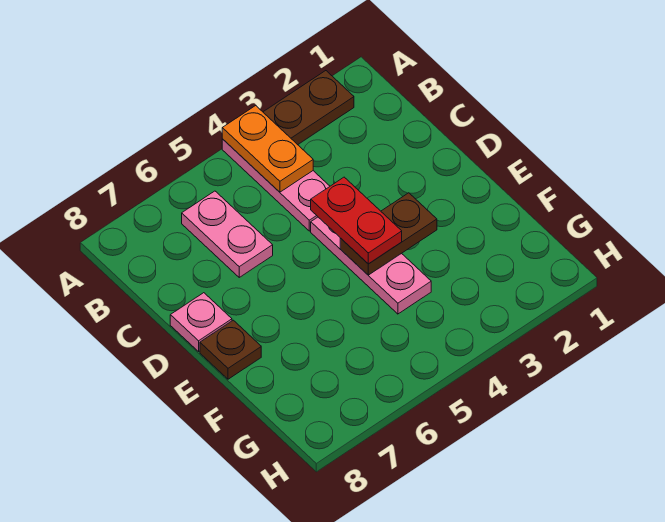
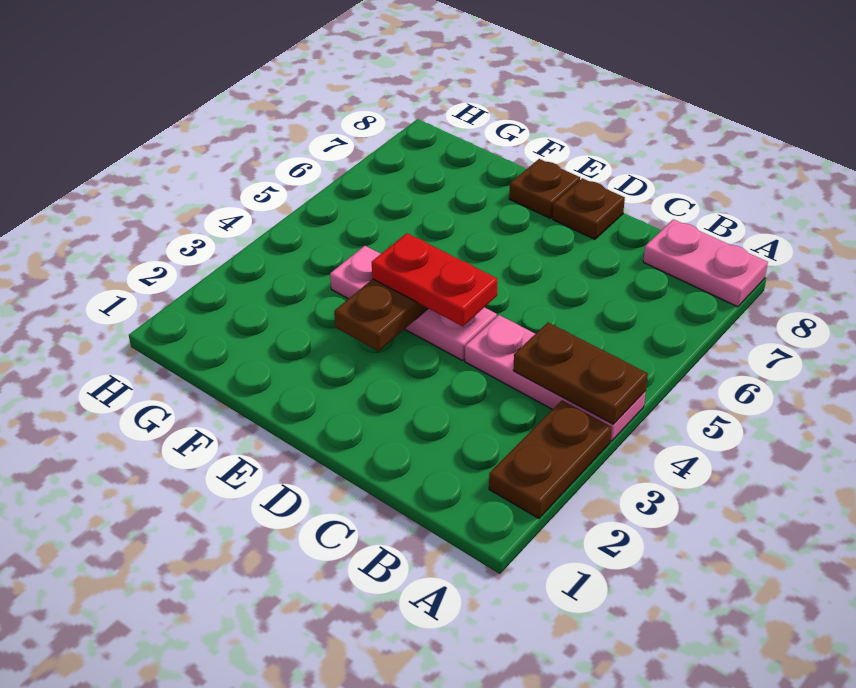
orange plate A4:B4 level 2 -> brown plate A4:B4 level 2
pink plate B6:C6 level 1 -> pink plate A8:B8 level 1
pink plate D8 level 1 -> brown plate D8 level 1

